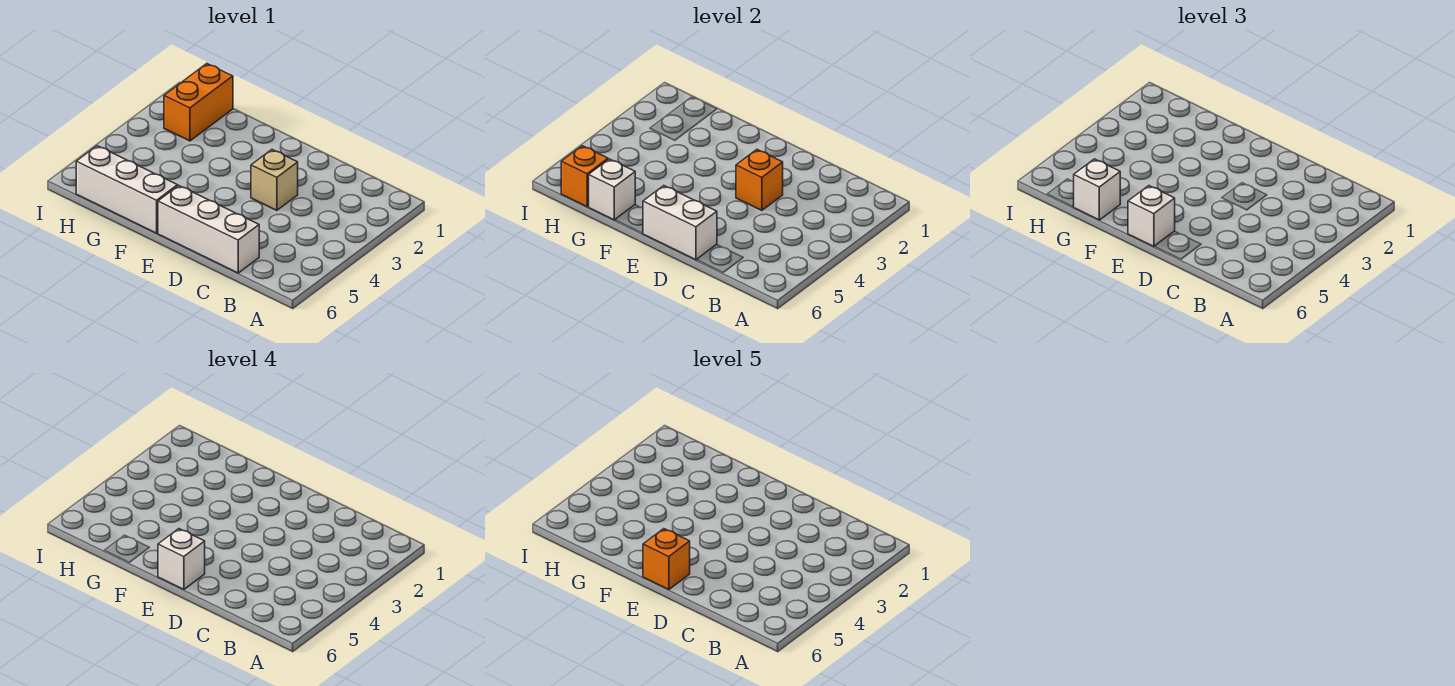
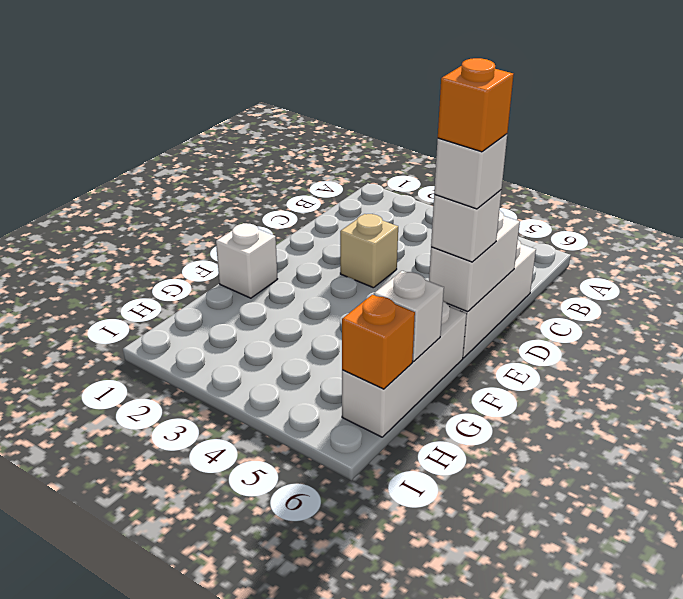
orange brick D3 level 2 -> none
white brick G6 level 3 -> white brick F1 level 1
orange brick H1:H2 level 1 -> none

